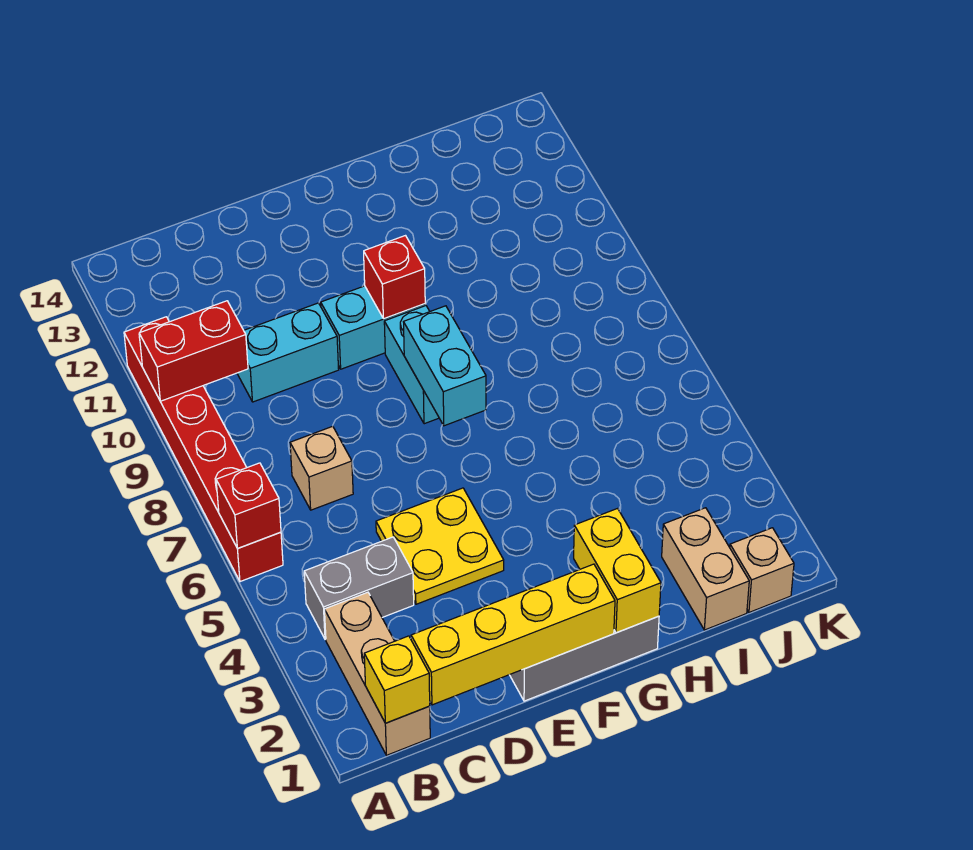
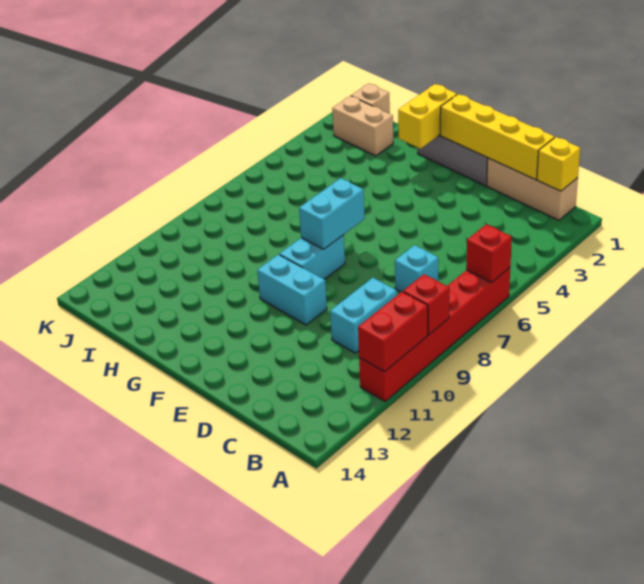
red brick A10:B10 level 2 -> red brick A10:A11 level 2
tan brick B1:B3 level 1 -> tan brick B1:D1 level 1
grey brick B4:C4 level 1 -> none
tan brick C7 level 1 -> cyan brick C7 level 1
cyan brick C10:D10 level 1 -> cyan brick C9:C10 level 1
yellow plate D4:E5 level 1 -> none
red brick F10 level 2 -> red brick A9 level 2
tan brick I1:I2 level 1 -> tan brick I2:J2 level 1

